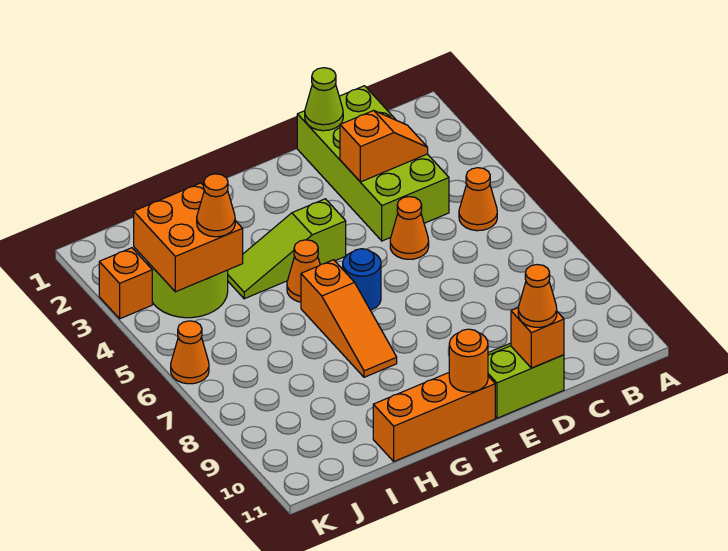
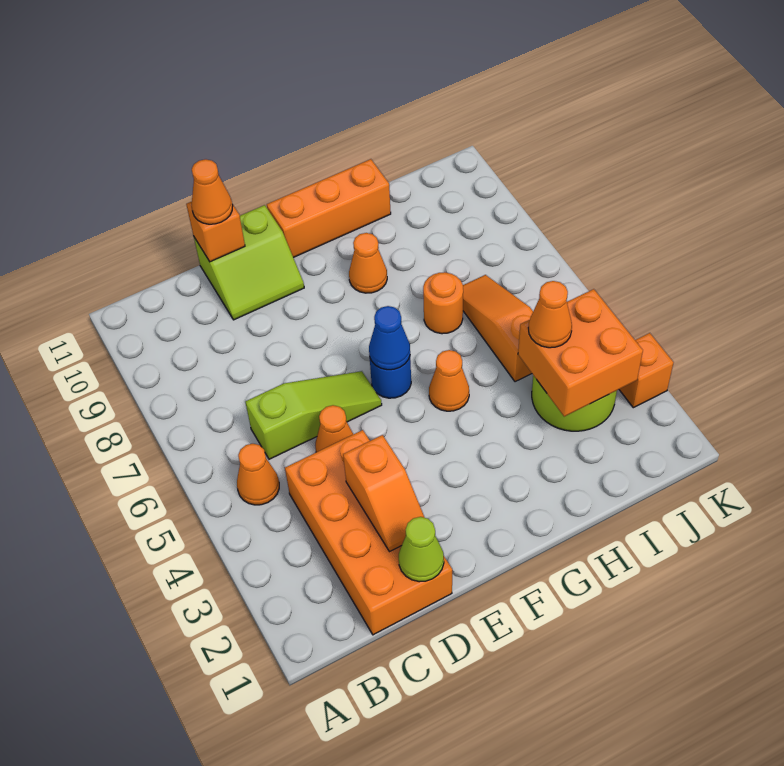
lime brick C1:D4 level 1 -> orange brick C1:D4 level 1
orange slope C3:D3 level 2 top D -> orange slope D2:D3 level 2 top 3
lime slope F4:H4 level 1 top F -> lime slope C6:E6 level 1 top C
none -> blue cone F6 level 2
orange round brick F11 level 2 -> orange round brick H7 level 1
orange slope G6:G8 level 1 top 6 -> orange slope I5:I7 level 1 top 5
orange cone K6 level 1 -> orange cone G9 level 1

